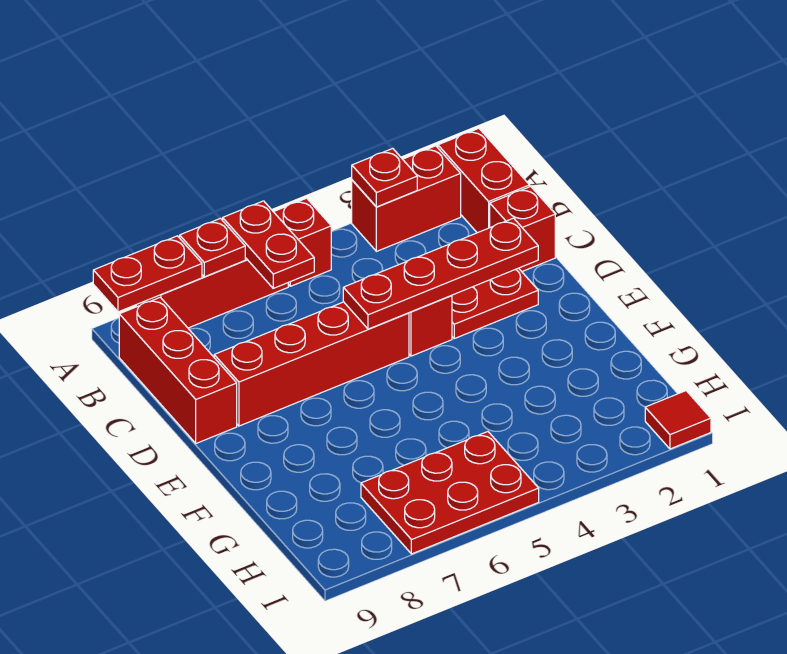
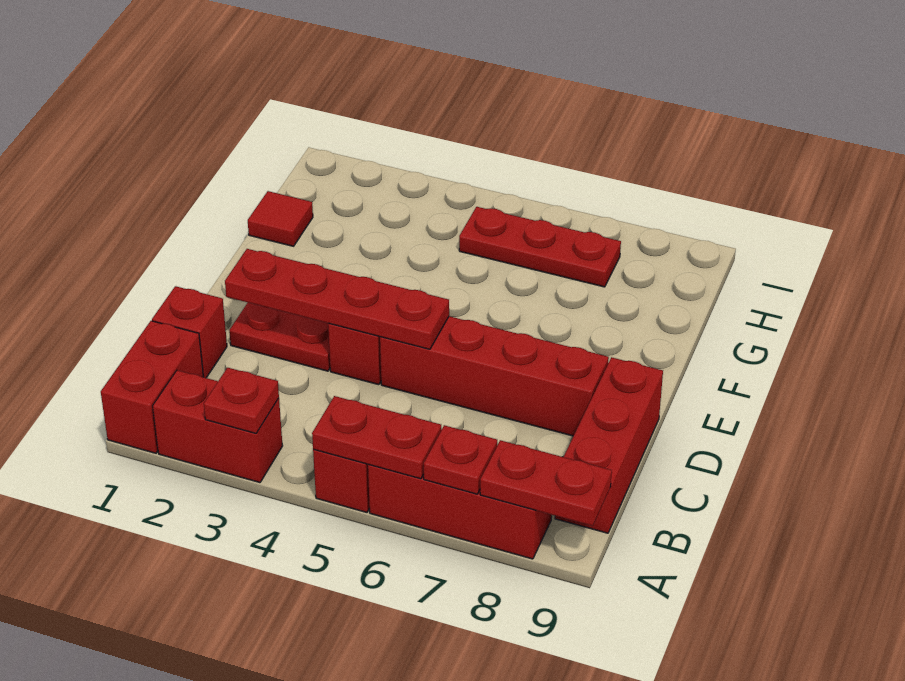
red plate A6:B6 level 2 -> red plate A5:A6 level 2
red plate H5:I7 level 1 -> red plate H5:H7 level 1
red tile I1 level 1 -> red tile G1 level 1

